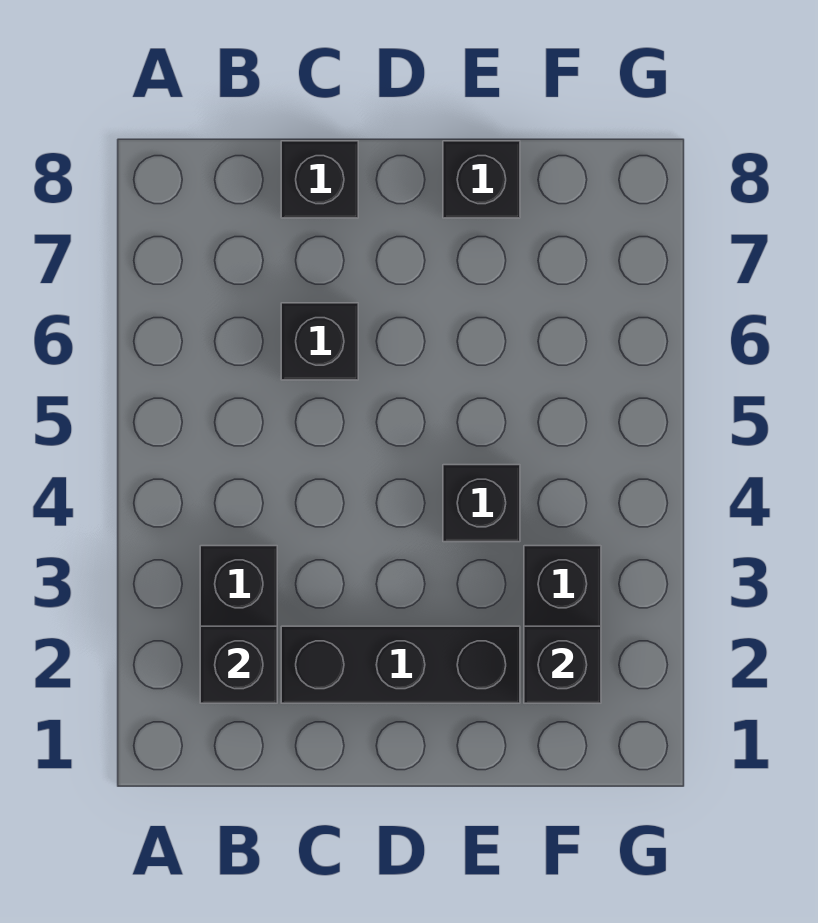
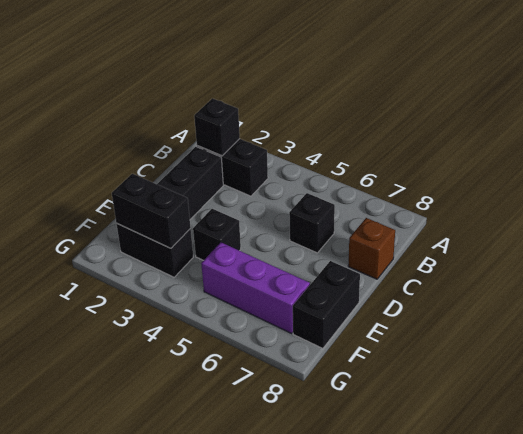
black brick C8 level 1 -> brown brick C8 level 1
black brick E8 level 1 -> black brick E8:F8 level 1
black brick F2 level 2 -> black brick F2:F3 level 2
none -> purple brick F5:F7 level 1

